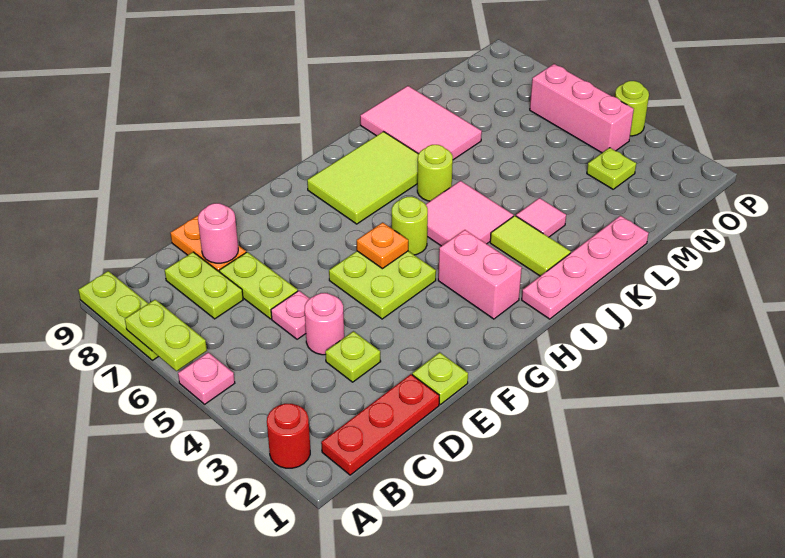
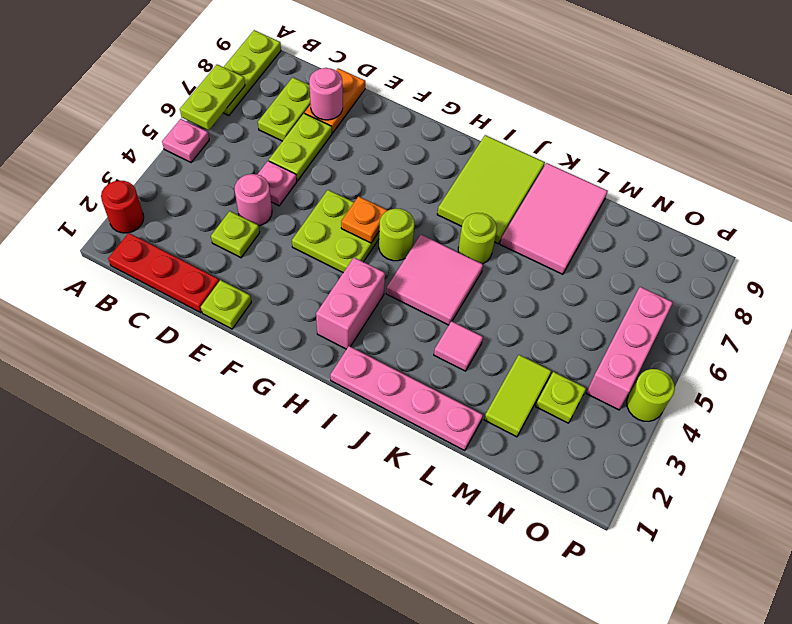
lime tile H7:J8 level 1 -> lime tile I7:J9 level 1
lime tile J2:J3 level 1 -> lime tile M2:M3 level 1

